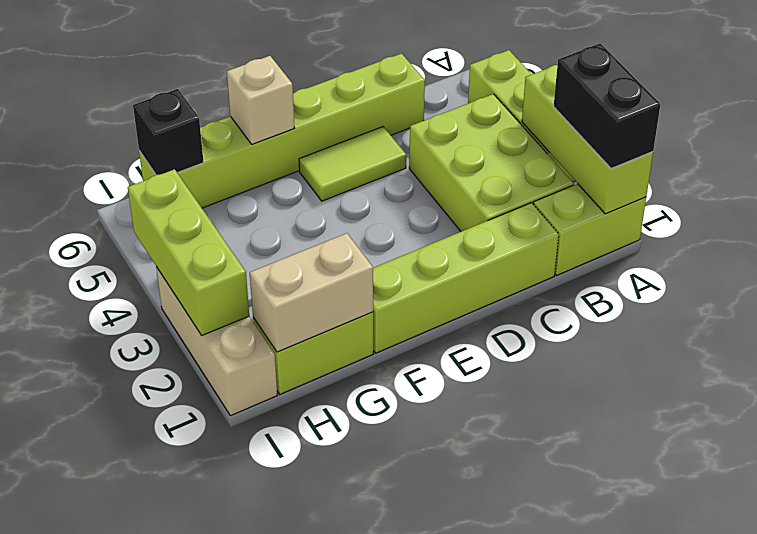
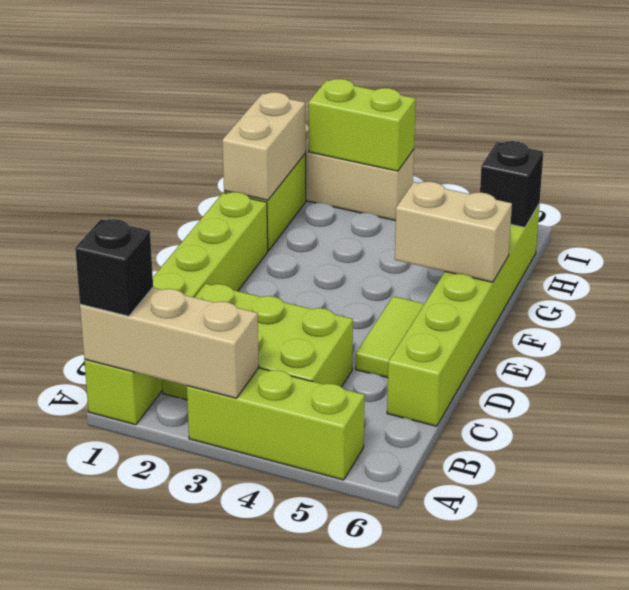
lime brick A1:A3 level 2 -> tan brick A1:A3 level 2
black brick A1:A2 level 3 -> black brick A1 level 3
tan brick F6 level 2 -> tan brick F5:F6 level 2
lime brick I2:I4 level 2 -> lime brick I2:I3 level 2

